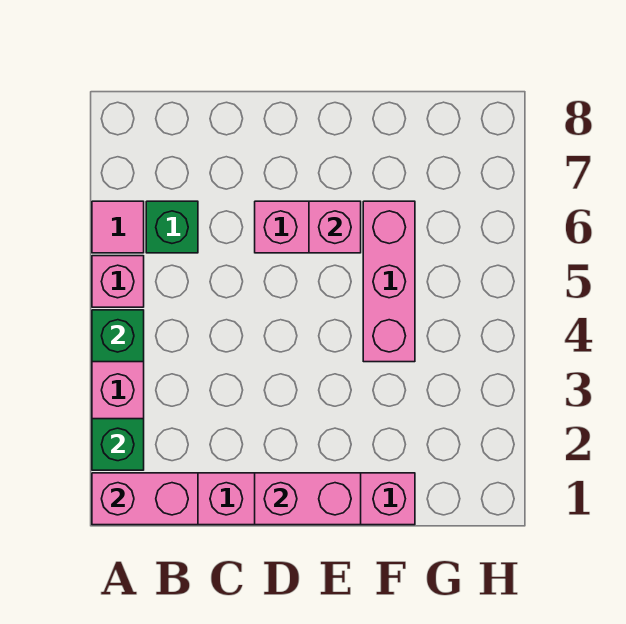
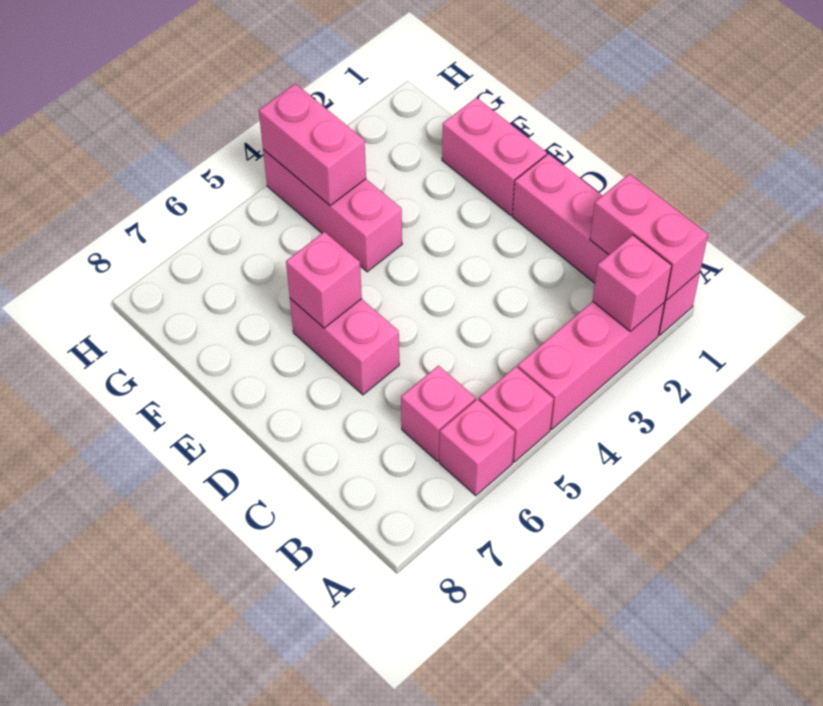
green brick A2 level 2 -> pink brick A2 level 2
green brick A4 level 2 -> none
pink tile A6 level 1 -> pink brick A6 level 1
green brick B6 level 1 -> pink brick B6 level 1
pink brick D1:E1 level 2 -> pink brick G4:H4 level 2
pink brick F4:F6 level 1 -> pink brick F4:H4 level 1

